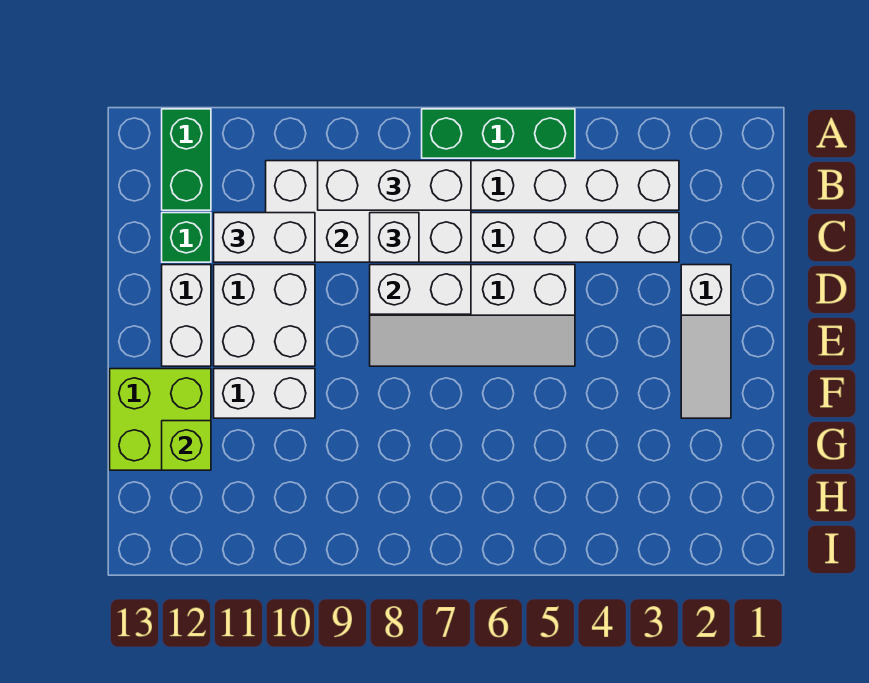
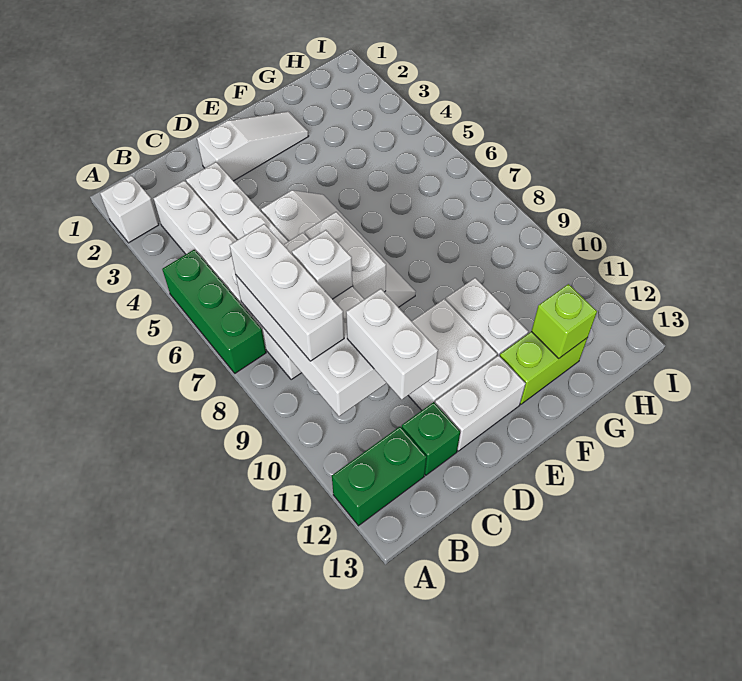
none -> white brick A2 level 1
lime brick F12:G13 level 1 -> lime brick F12:G12 level 1

